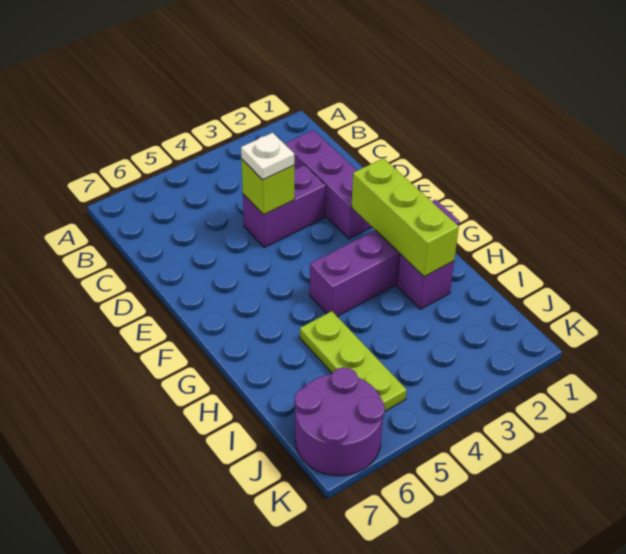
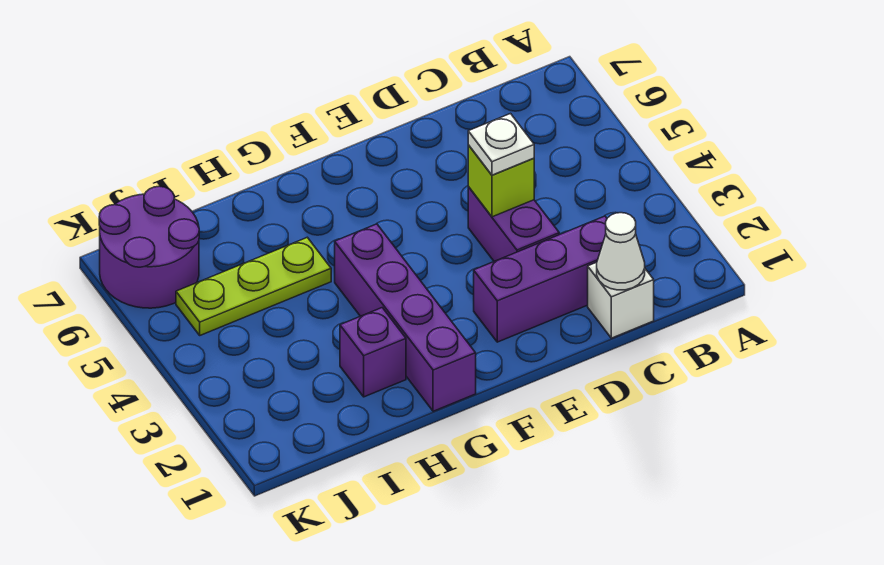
none -> white brick C1 level 1
none -> white cone C1 level 2
lime brick F2:H2 level 2 -> none

